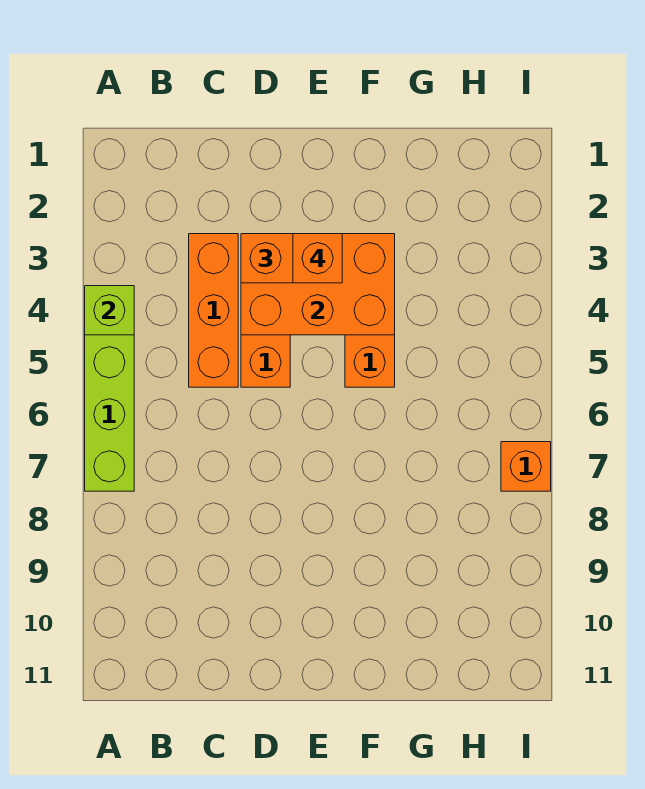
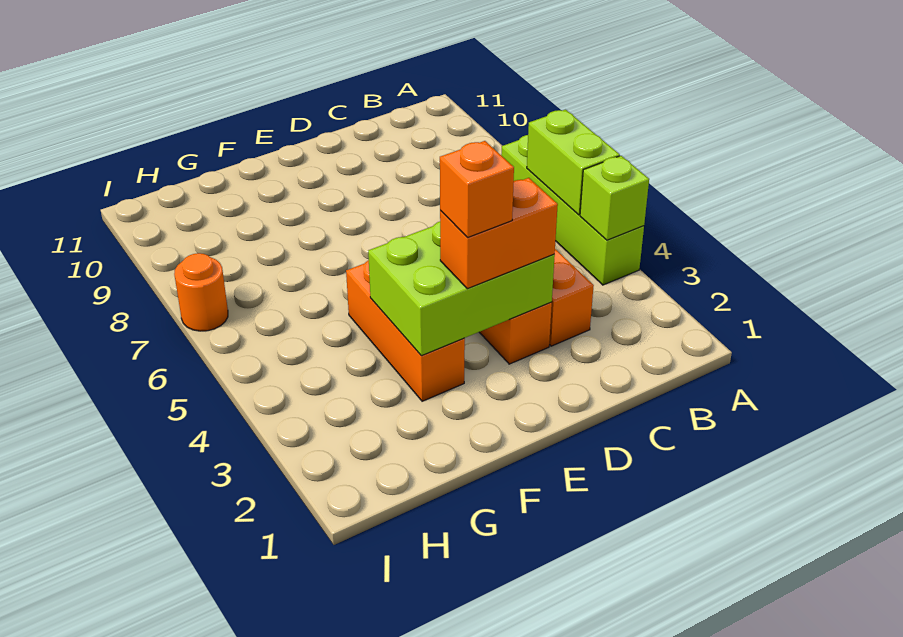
none -> lime brick A5:A6 level 2
orange brick D3:F4 level 2 -> lime brick D3:F4 level 2
orange brick I7 level 1 -> orange round brick I7 level 1

